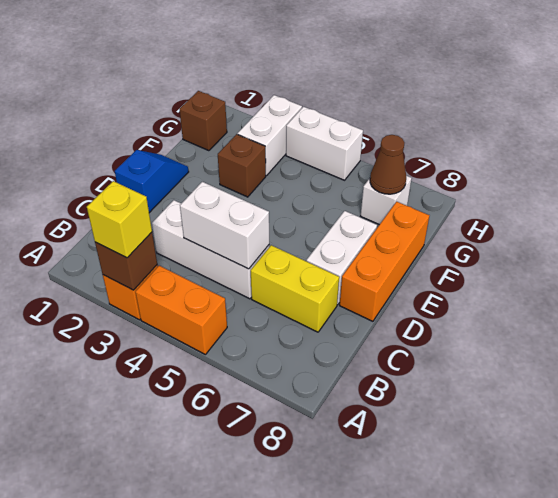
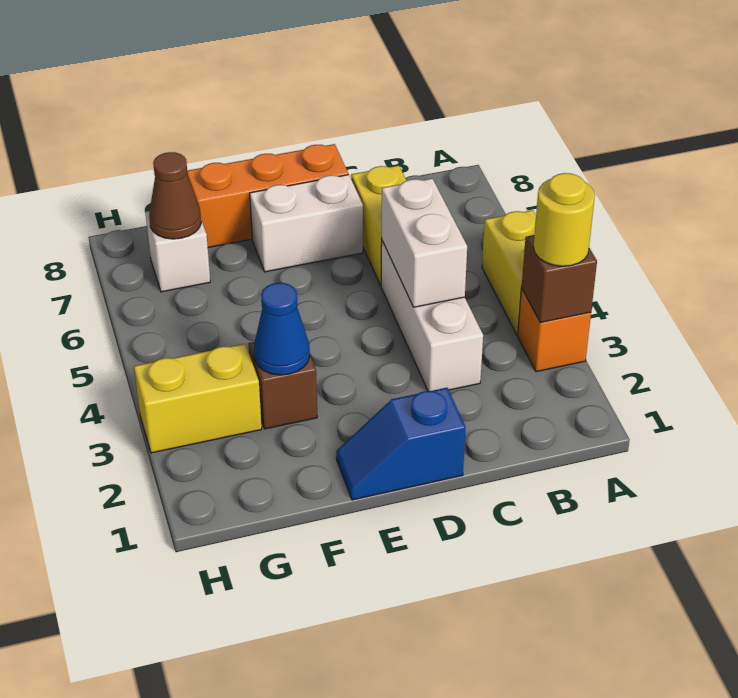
yellow brick A3 level 3 -> yellow round brick A3 level 3
orange brick A4:A5 level 1 -> yellow brick A4:A5 level 1
none -> blue cone F3 level 2
brown brick G1 level 1 -> none
white brick G3:H3 level 1 -> yellow brick G3:H3 level 1
white brick H4:H5 level 1 -> none

